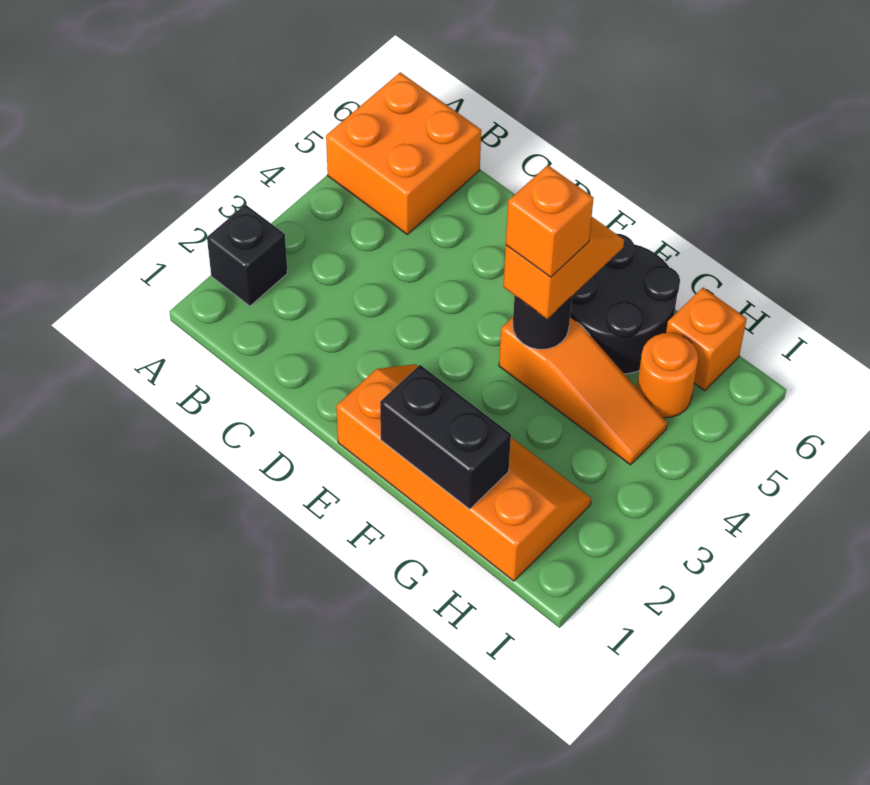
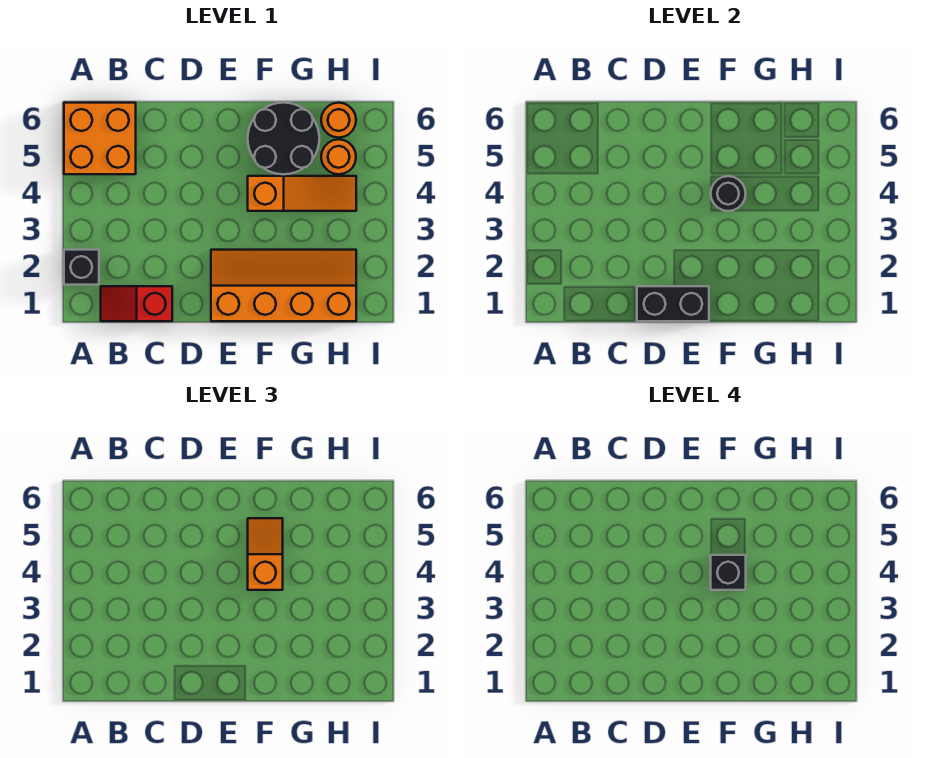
none -> red slope B1:C1 level 1 top C
black brick F1:G1 level 2 -> black brick D1:E1 level 2
orange brick F4 level 4 -> black brick F4 level 4
orange brick H6 level 1 -> orange round brick H6 level 1

